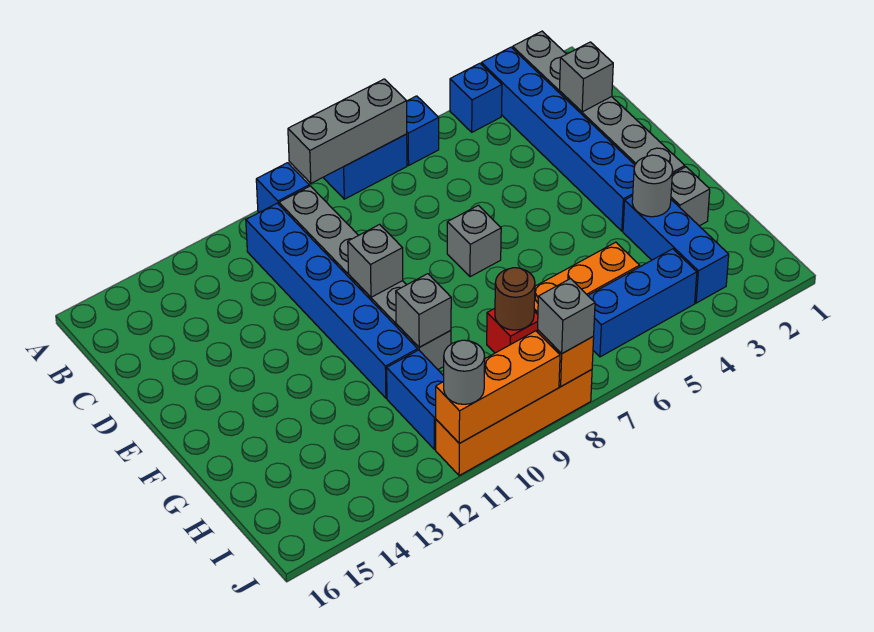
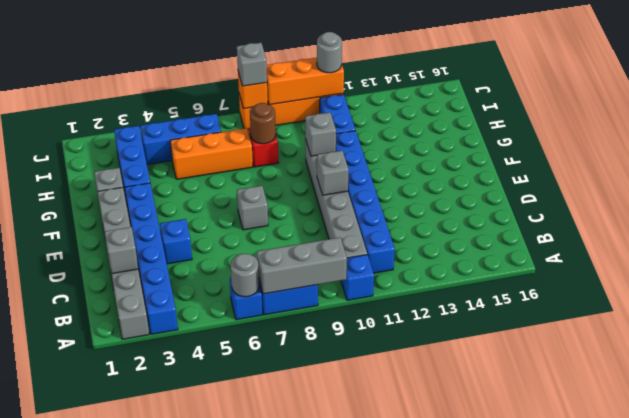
blue brick A4 level 1 -> blue brick D4 level 1
grey round brick G3 level 2 -> grey round brick A6 level 2

